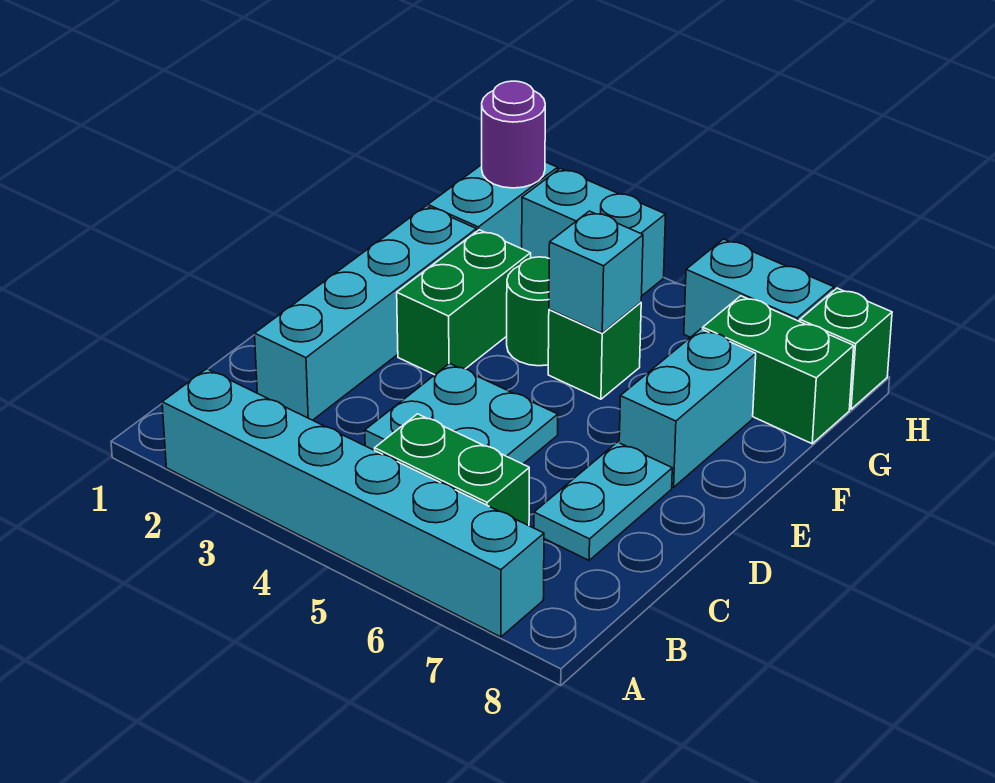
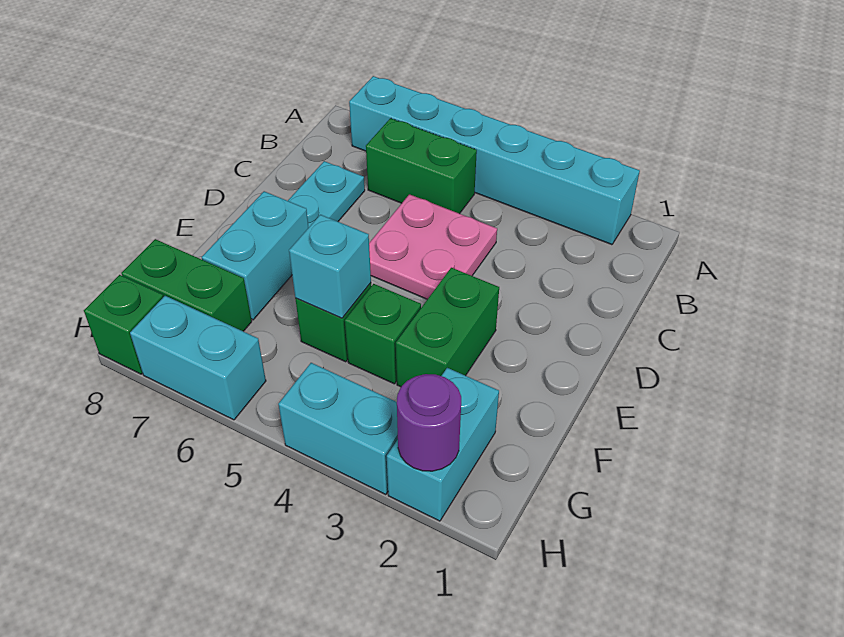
cyan brick C2:F2 level 1 -> none
cyan plate C4:D5 level 1 -> pink plate C4:D5 level 1
green round brick F4 level 1 -> green brick F4 level 1

